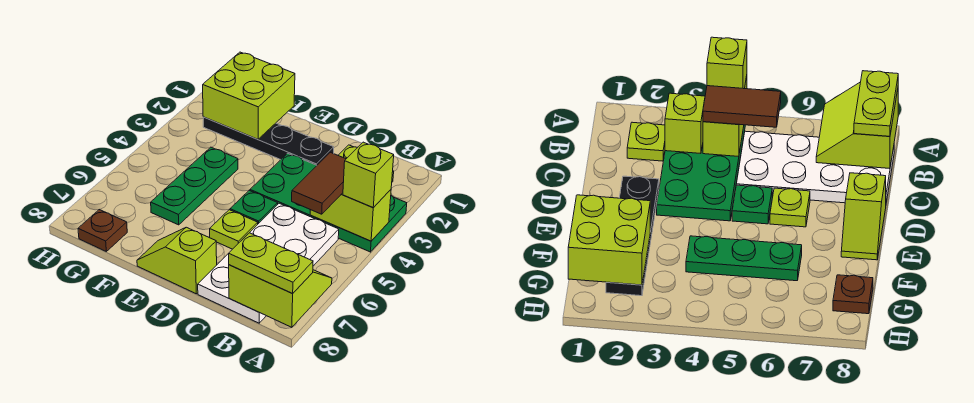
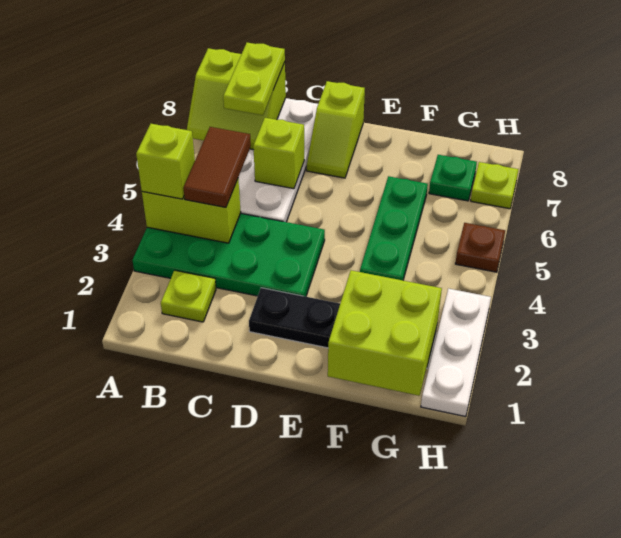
lime plate A8:B8 level 3 -> lime plate B7:B8 level 3
lime brick B3 level 2 -> lime brick C6 level 2
green plate D5 level 1 -> green plate G7 level 1
lime plate D6 level 1 -> lime plate H7 level 1
lime slope D8:E8 level 1 top D -> lime slope D7:D8 level 1 top 8
brown plate G8 level 1 -> brown plate H5 level 1
none -> white plate H1:H3 level 1

